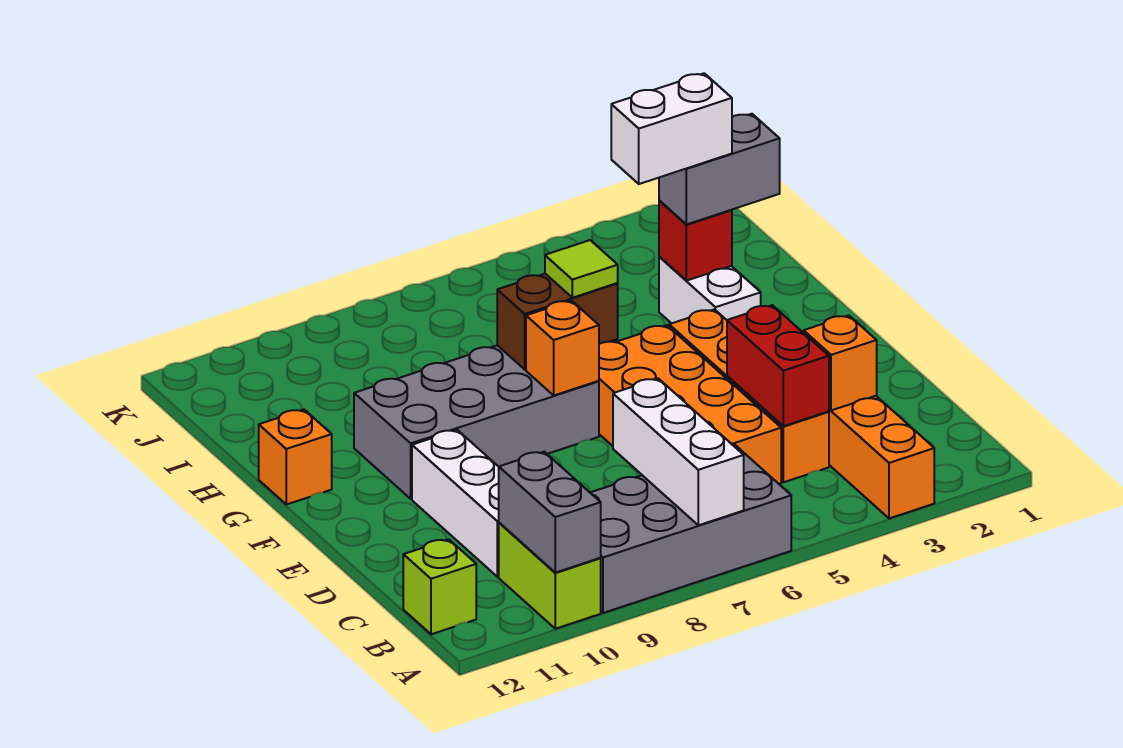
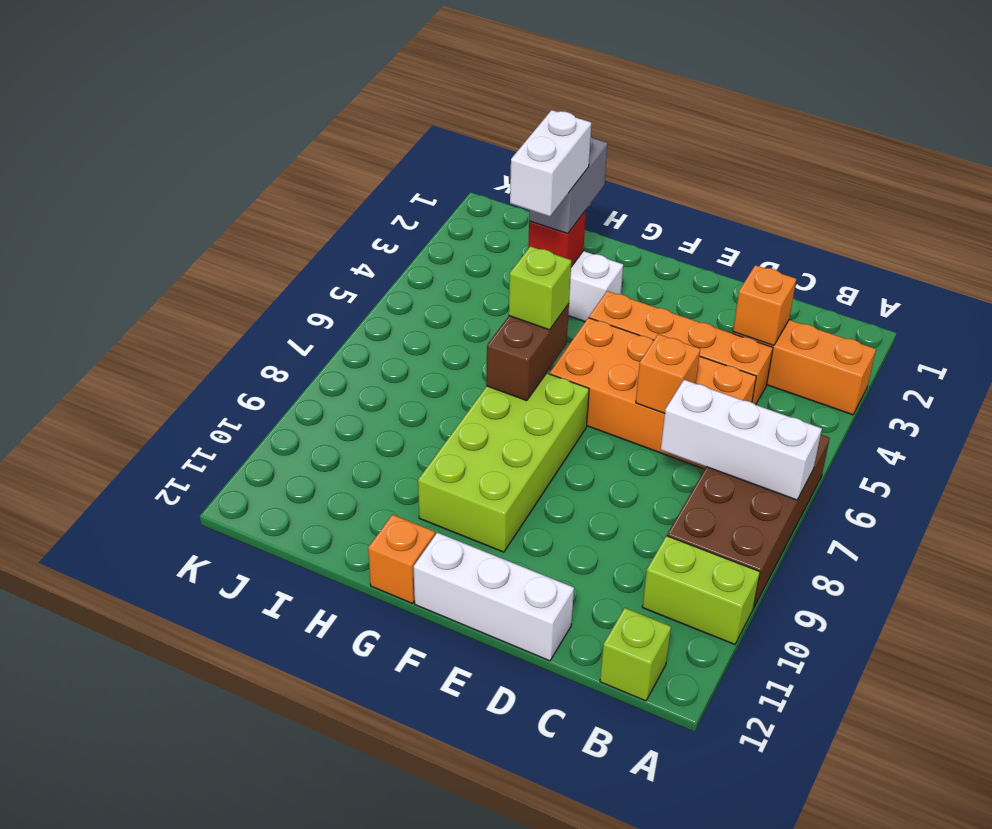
grey brick A6:B9 level 1 -> brown brick A6:B9 level 1
grey brick A10:B10 level 2 -> none
red brick C4:D4 level 2 -> none
white brick C10:E10 level 1 -> white brick D12:F12 level 1
grey brick F7:G10 level 1 -> lime brick F7:G10 level 1
orange brick F7 level 2 -> orange brick D6 level 2
lime tile G6 level 3 -> lime brick G6 level 3

